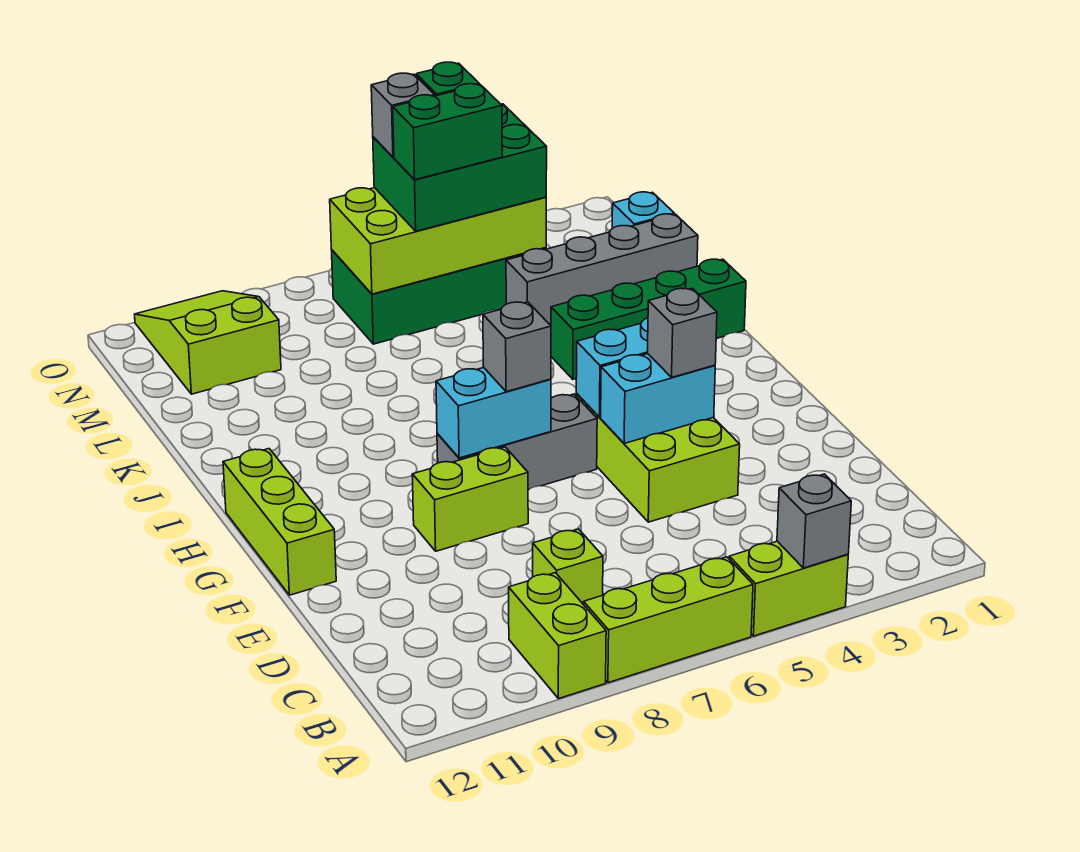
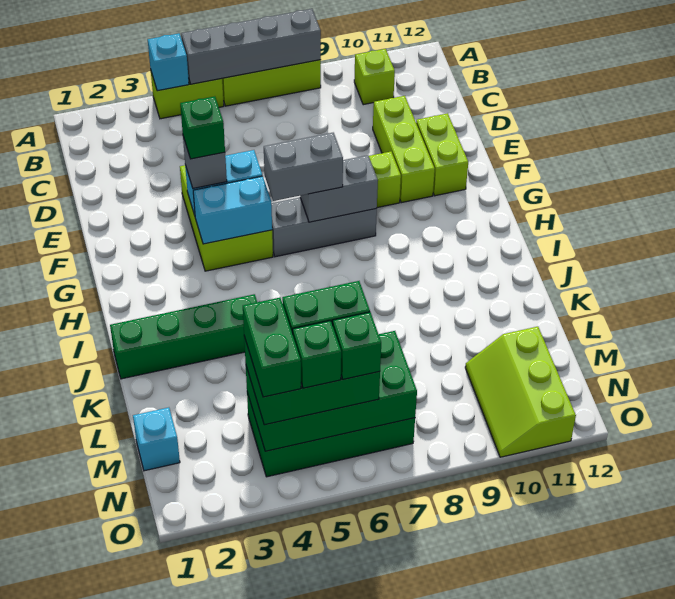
grey brick A4 level 2 -> cyan brick A4 level 2
lime brick A9:B9 level 1 -> lime brick E11:F11 level 1
lime brick C8 level 1 -> lime brick B10 level 1
none -> green brick F4 level 4
lime brick F12:H12 level 1 -> lime brick D10:F10 level 1
cyan brick G7:G8 level 2 -> grey brick G7:G8 level 2
grey brick G7 level 3 -> grey brick G6:G7 level 3
grey brick L1:L4 level 1 -> grey brick A5:A8 level 2
lime brick M4:N7 level 2 -> green brick M4:N7 level 2
none -> green brick M4:N4 level 4
lime slope M10:O11 level 1 top M -> lime slope M10:O11 level 1 top 11
grey brick N6 level 4 -> green brick N6 level 4

